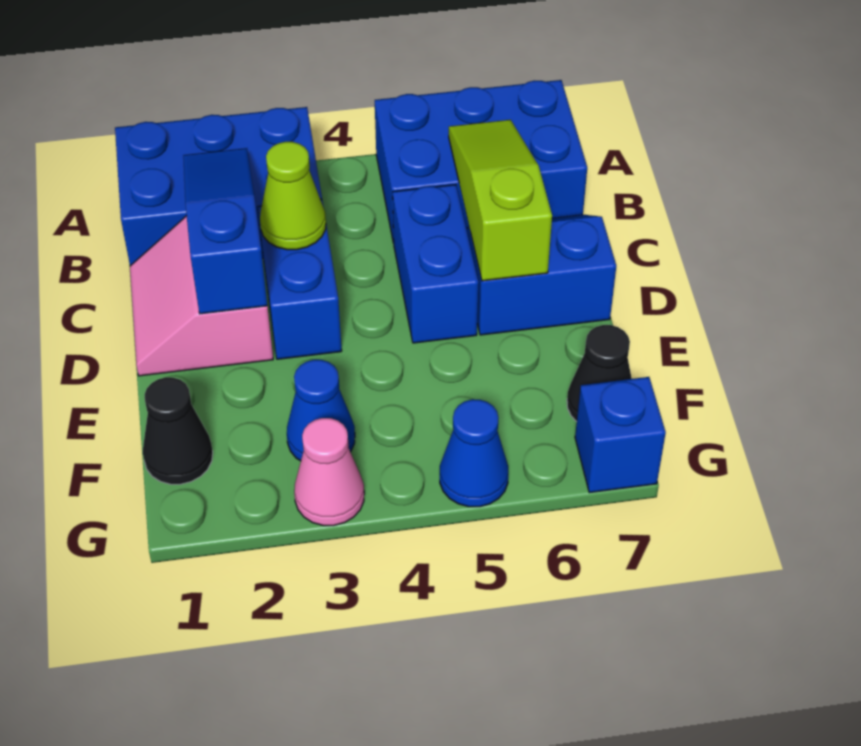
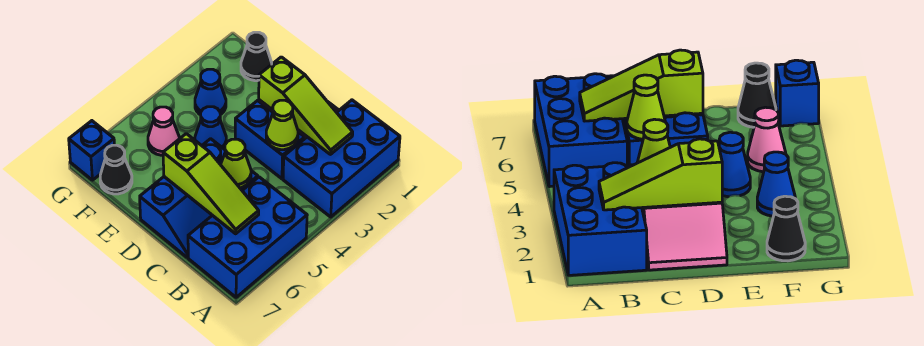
blue slope B2:D2 level 2 top D -> lime slope B2:D2 level 2 top D
none -> lime cone C5 level 2
pink cone G3 level 1 -> pink cone F5 level 1
blue cone G5 level 1 -> blue cone E4 level 1

